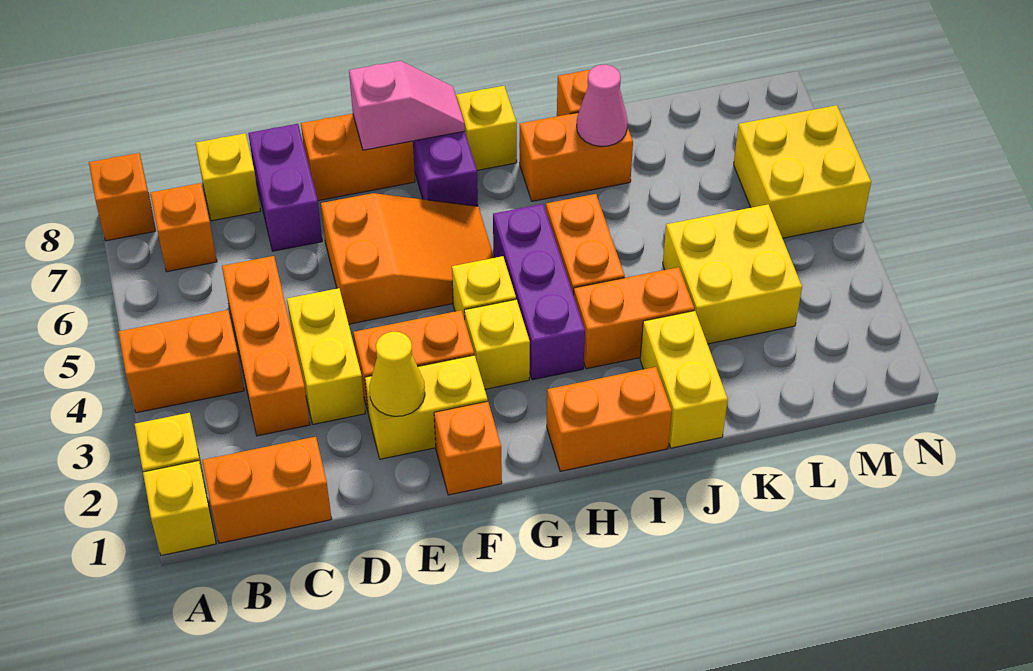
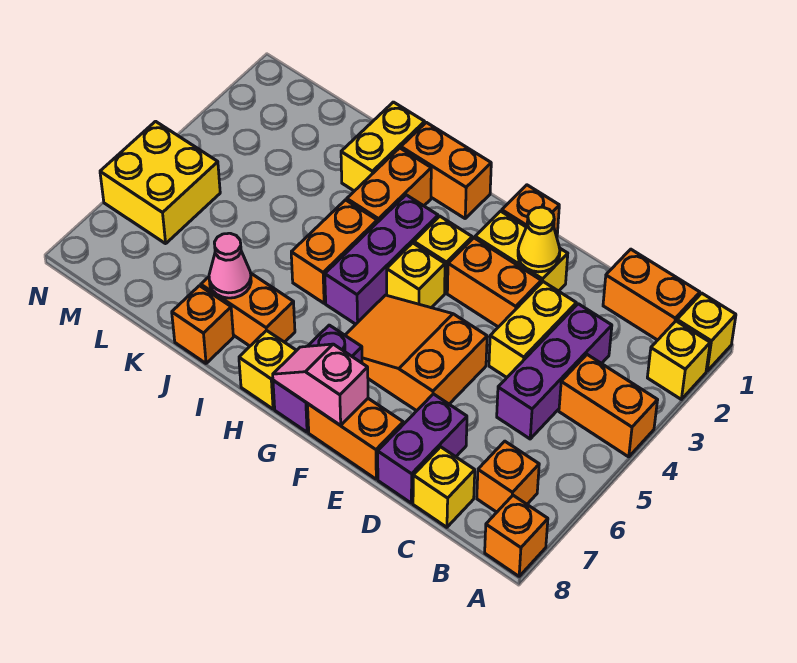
orange brick C3:C5 level 1 -> purple brick C3:C5 level 1
orange brick I3:J3 level 1 -> orange brick I2:I3 level 1
yellow brick K3:L4 level 1 -> none

